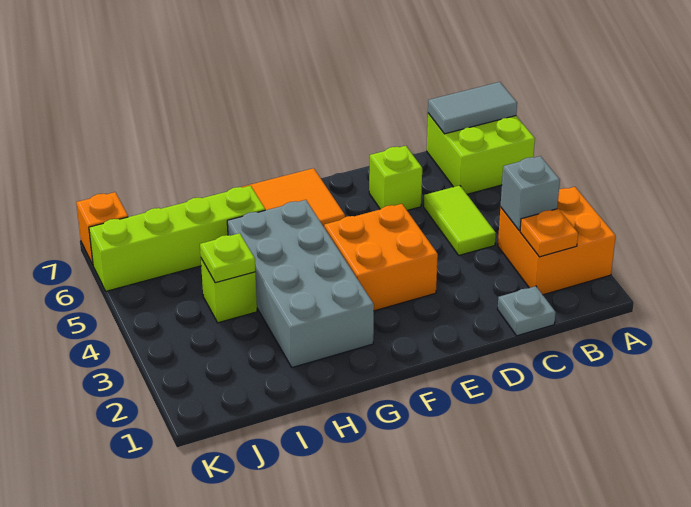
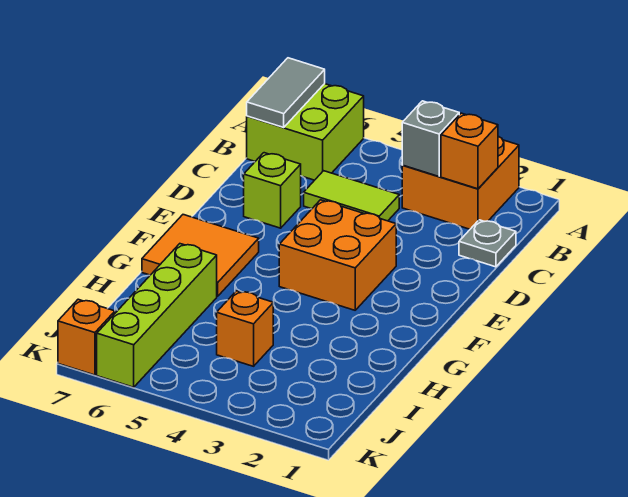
orange plate B2 level 2 -> orange brick B2 level 2
grey brick G2:H5 level 1 -> none
lime brick I4 level 1 -> orange brick I4 level 1
lime plate I4 level 2 -> none

